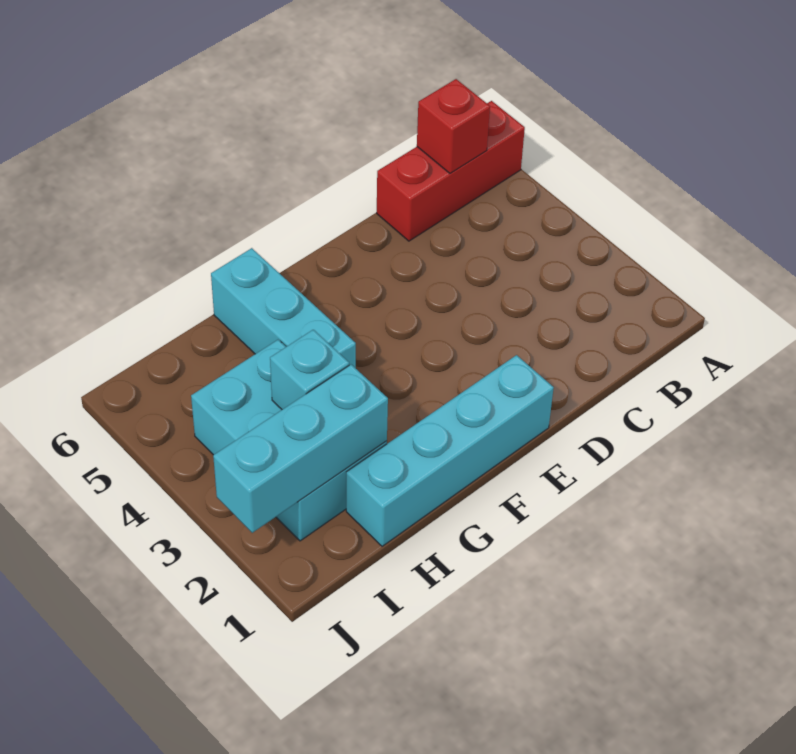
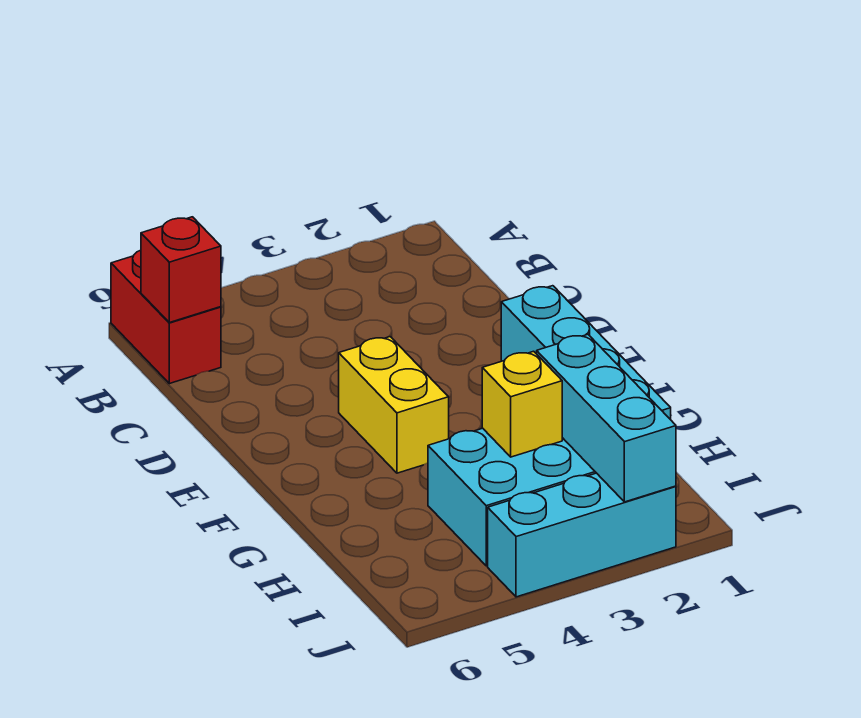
red brick A6:C6 level 1 -> red brick A6:B6 level 1
none -> yellow brick E4:F4 level 1
cyan brick G4:G6 level 1 -> cyan brick J2:J4 level 1
cyan brick H3 level 2 -> yellow brick H3 level 2

